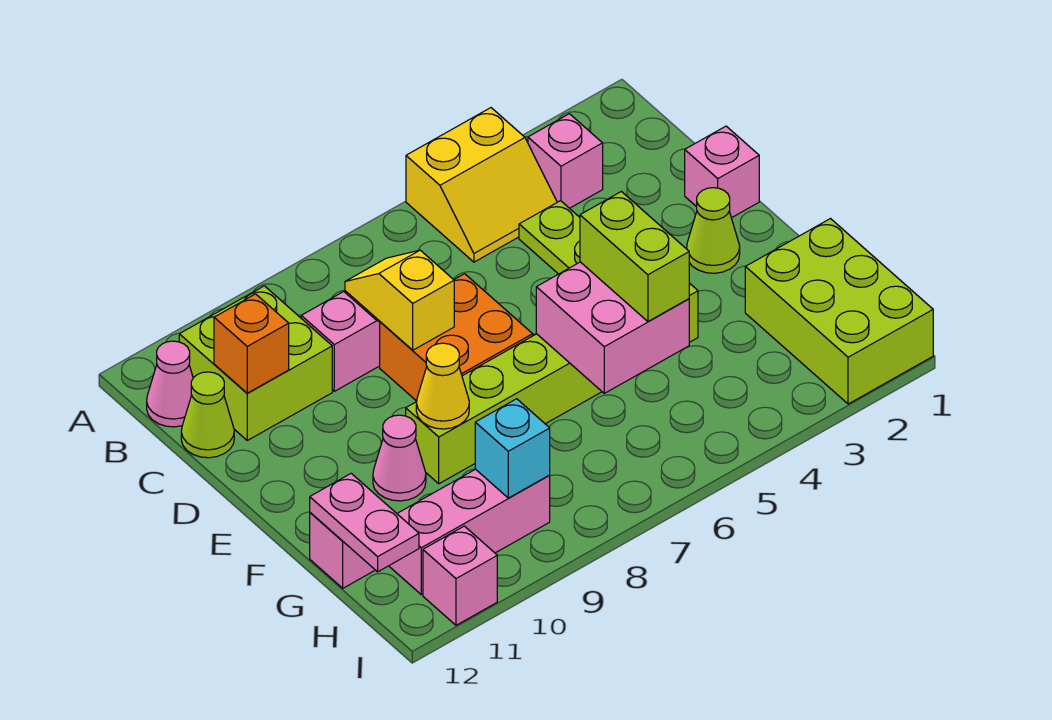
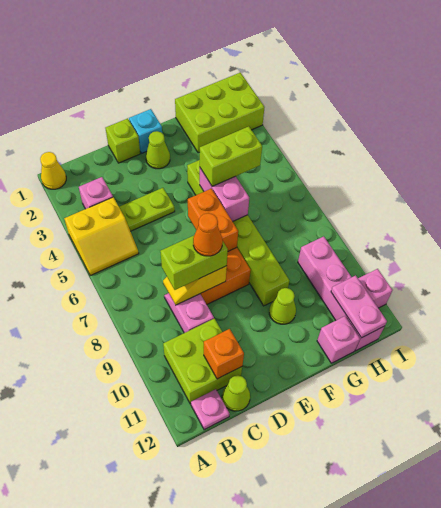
yellow slope A4:B5 level 1 top A -> yellow slope A4:B5 level 1 top 4
pink cone B12 level 1 -> pink plate B12 level 1
none -> lime brick C8:D8 level 3
pink brick D1 level 1 -> lime brick D1 level 1
none -> orange cone D8 level 4
none -> orange brick E6:E7 level 2
pink brick F5:G6 level 2 -> pink brick F5:F6 level 2
yellow cone F9 level 2 -> yellow cone A1 level 1
pink cone F10 level 1 -> lime cone F10 level 1
pink plate G12:H12 level 2 -> pink plate H11:H12 level 2
pink brick H9:H11 level 1 -> pink brick H9:H12 level 1
cyan brick H9 level 2 -> cyan brick E1 level 1

